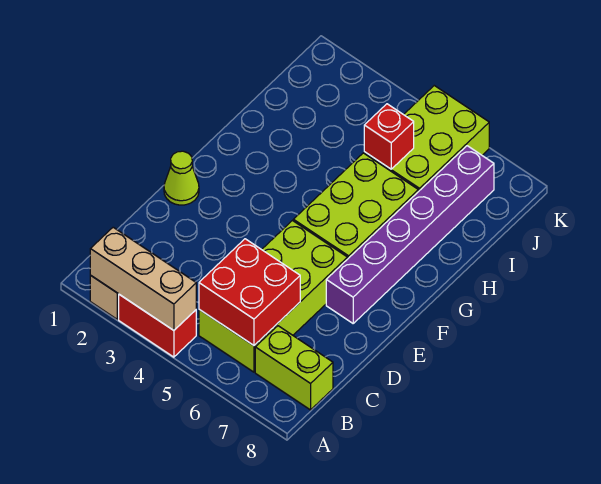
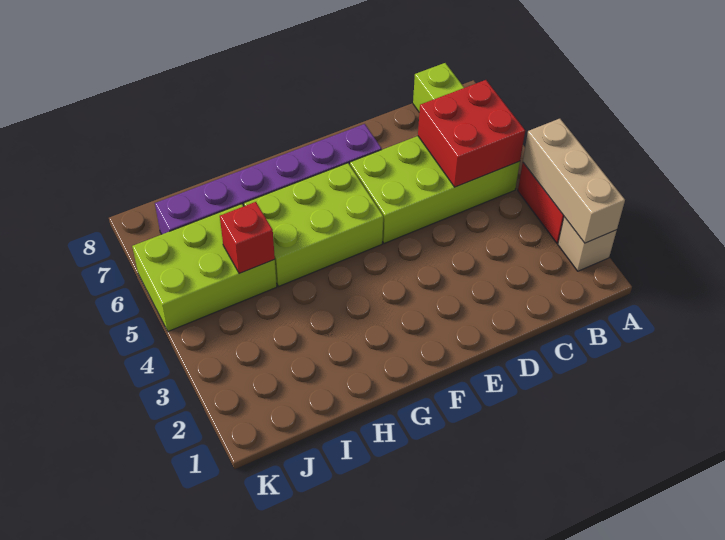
lime cone E1 level 1 -> none

